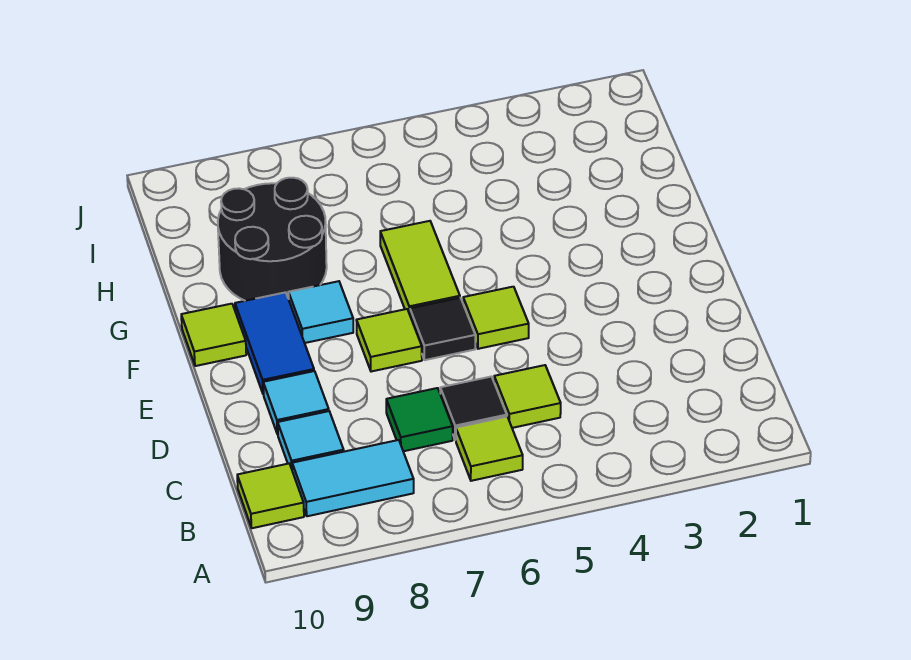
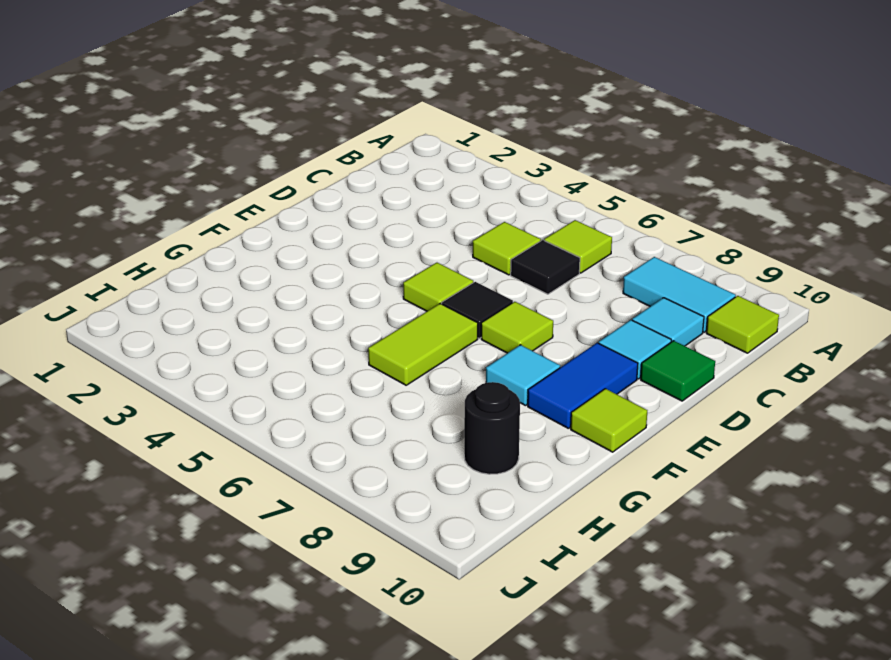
green tile C7 level 1 -> green tile D10 level 1
black round brick G8:H9 level 1 -> black round brick H9 level 1

